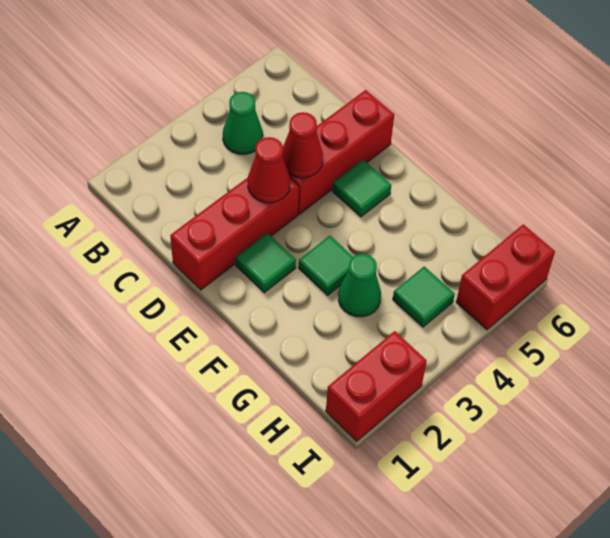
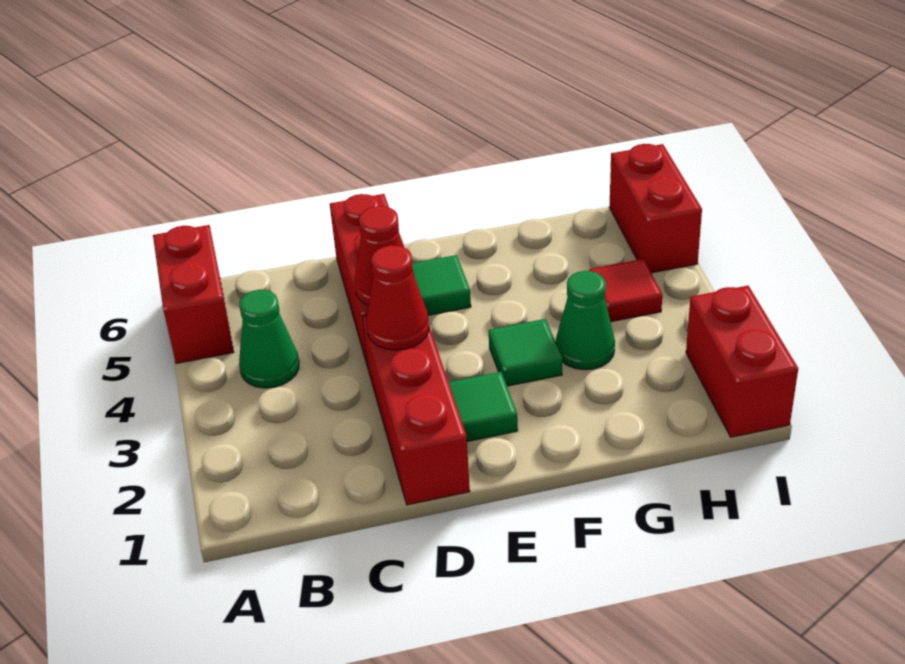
none -> red brick A5:A6 level 1
green tile H4 level 1 -> red tile H4 level 1

